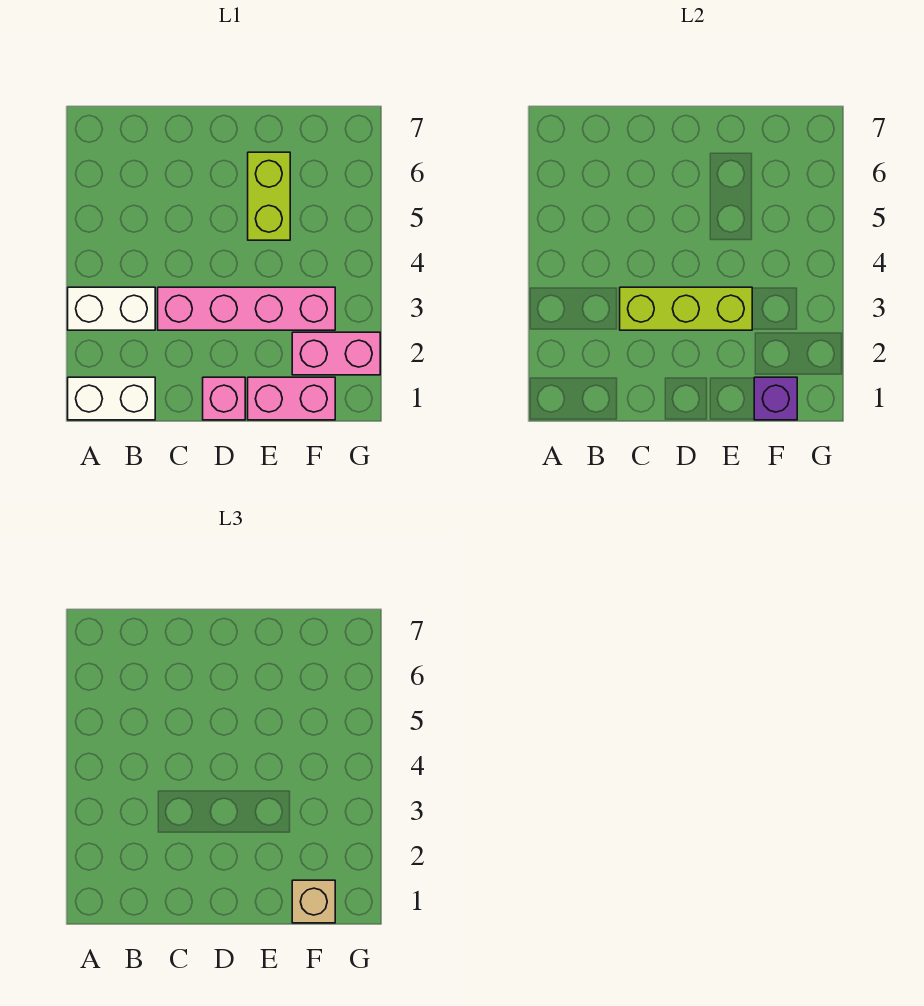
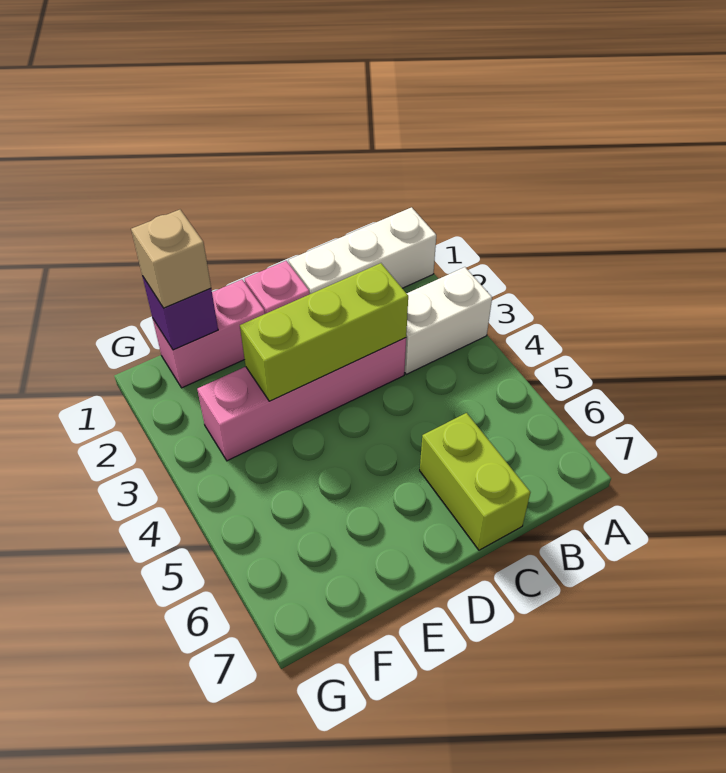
white brick A1:B1 level 1 -> white brick A1:C1 level 1
lime brick E5:E6 level 1 -> lime brick C6:C7 level 1
pink brick F2:G2 level 1 -> none

